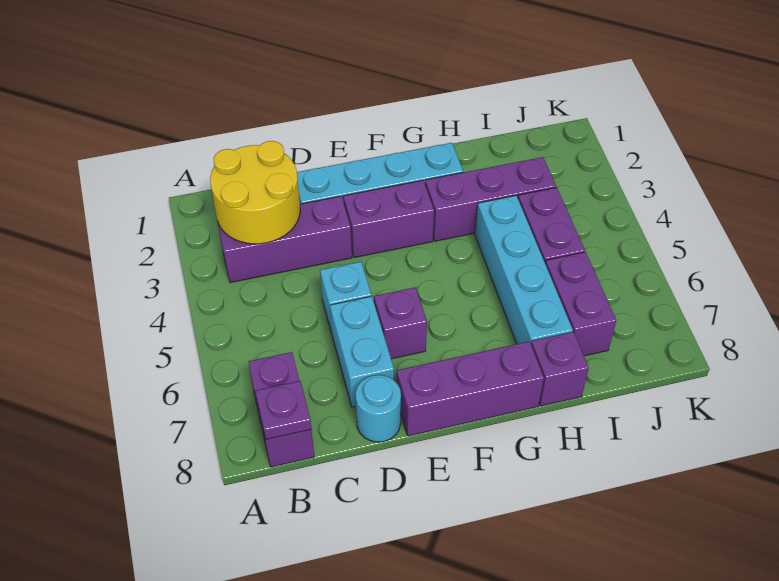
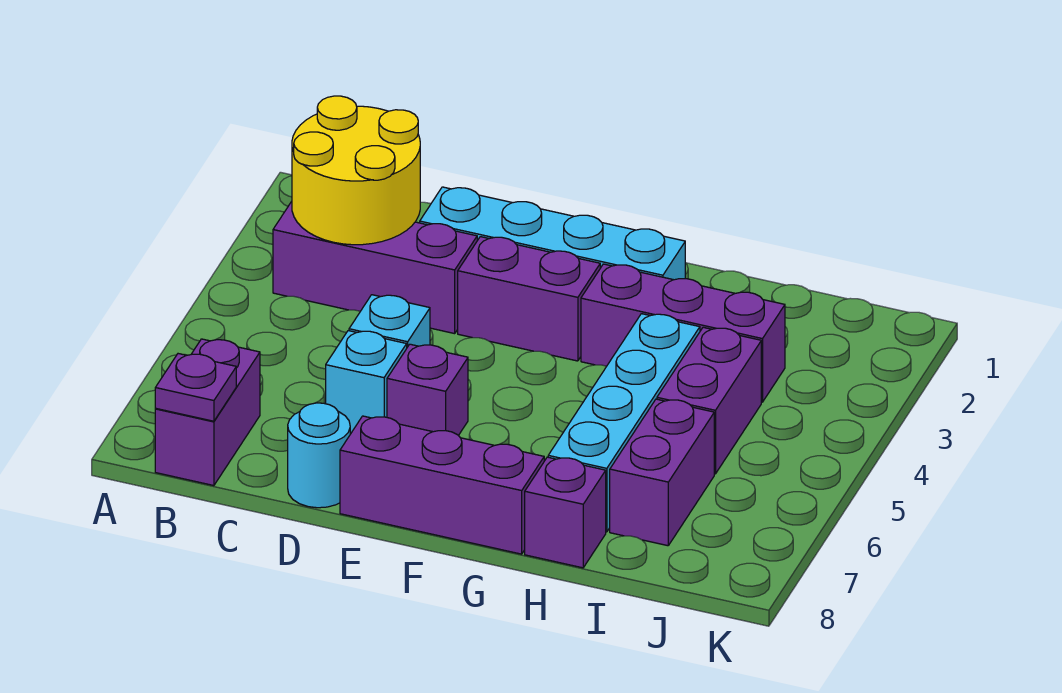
cyan brick D6:D7 level 1 -> cyan brick D6 level 1

